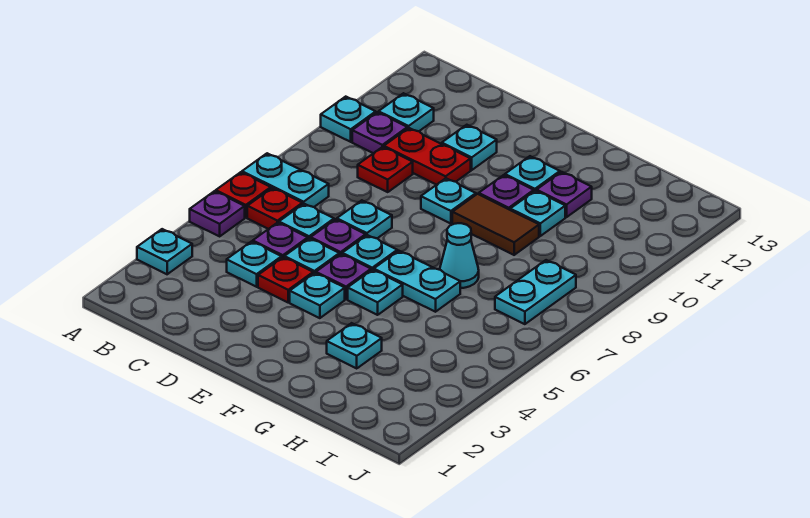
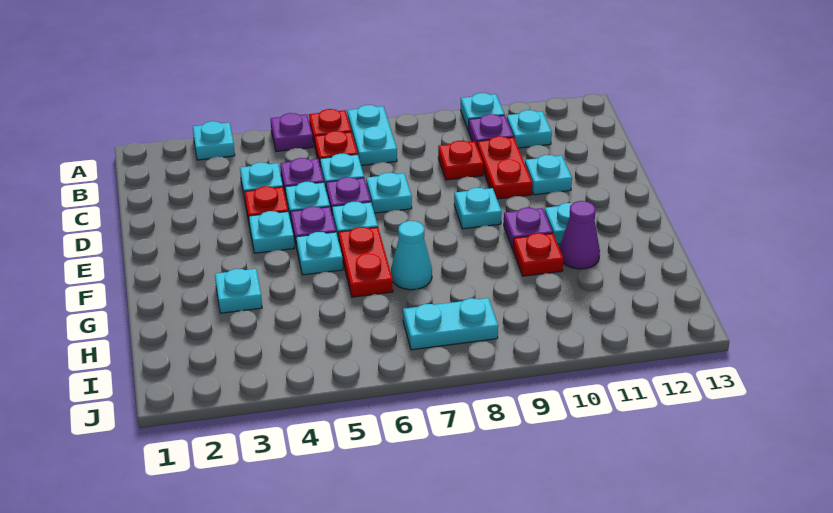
cyan plate F6:G6 level 1 -> red plate F6:G6 level 1
brown tile F9:G9 level 1 -> none
cyan plate G10 level 1 -> red plate G10 level 1
purple plate G11 level 1 -> purple cone G11 level 1

